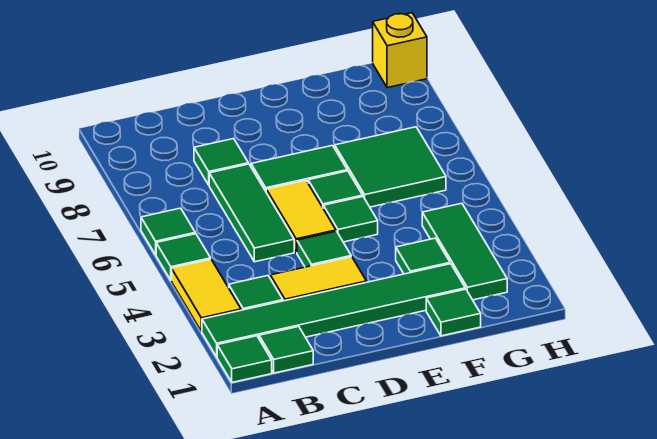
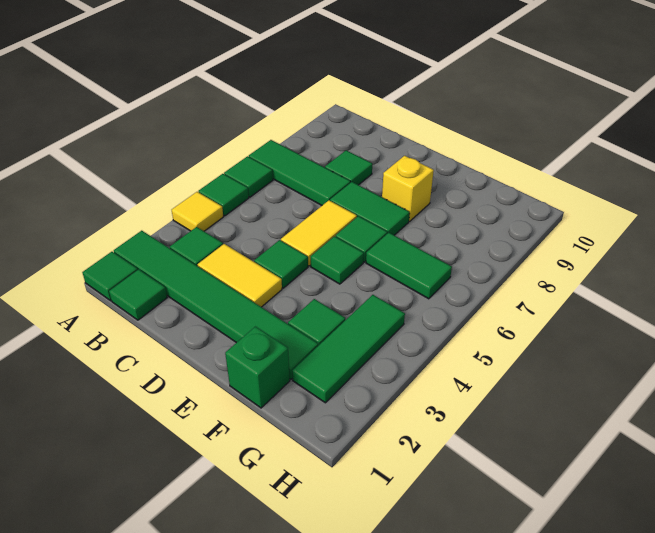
yellow tile A3:A4 level 1 -> yellow tile A4 level 1
green tile C5:C7 level 1 -> green tile A7:C7 level 1
green tile F1 level 1 -> green brick F1 level 1
green tile F6:G7 level 1 -> green tile F6:G6 level 1
yellow brick H10 level 1 -> yellow brick E8 level 1

